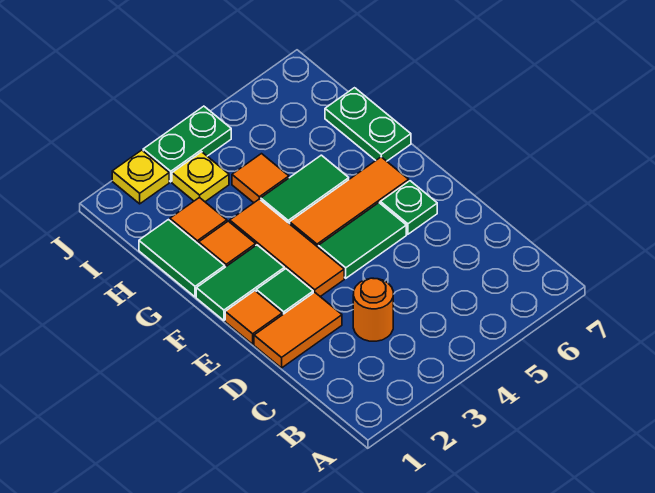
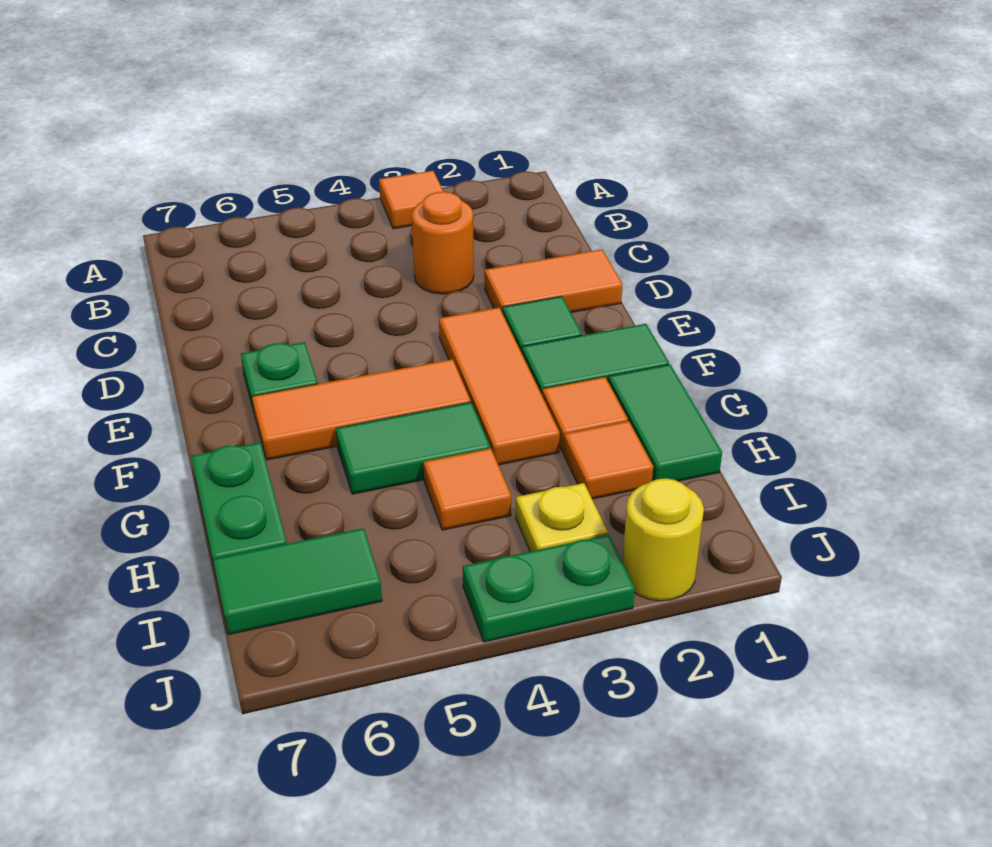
orange tile E1 level 1 -> orange tile A3 level 1
green tile E4:E5 level 1 -> green tile I6:I7 level 1
yellow plate J2 level 1 -> yellow round brick J2 level 1

